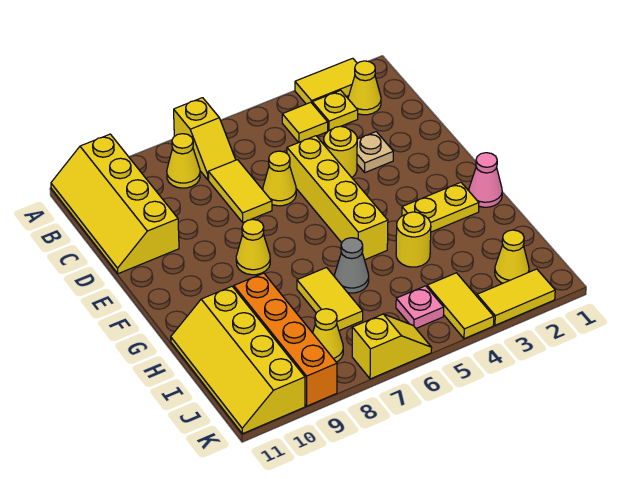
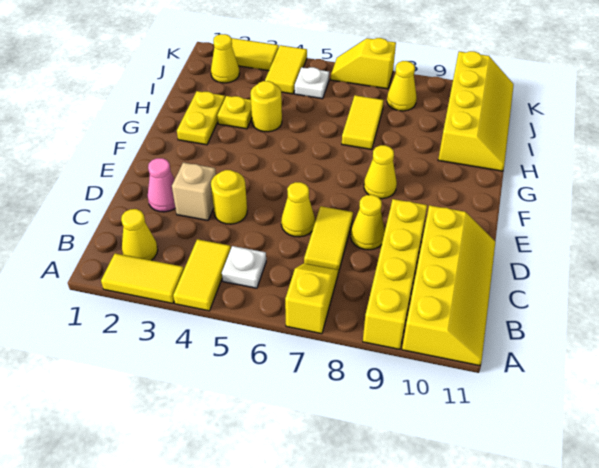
yellow plate B3 level 1 -> yellow plate H3 level 1
yellow tile B4 level 1 -> yellow tile A4:B4 level 1
none -> white plate B5 level 1
yellow cone B8 level 1 -> yellow cone D8 level 1
tan plate D3 level 1 -> tan brick D3 level 1
yellow brick D5:G5 level 1 -> yellow brick A9:D9 level 1
pink cone G1 level 1 -> pink cone D2 level 1
yellow plate G2:G3 level 1 -> yellow plate G2:H2 level 1
grey cone H6 level 1 -> none
orange brick H9:K9 level 1 -> none
pink plate J5 level 1 -> white plate J5 level 1

